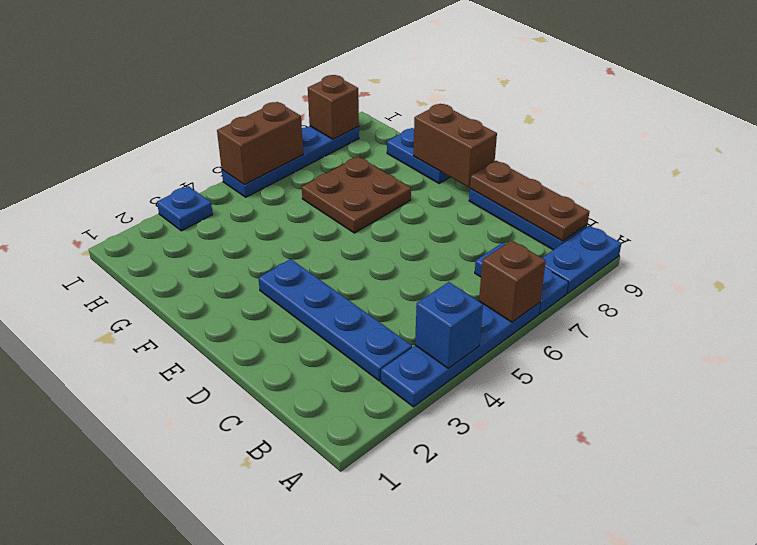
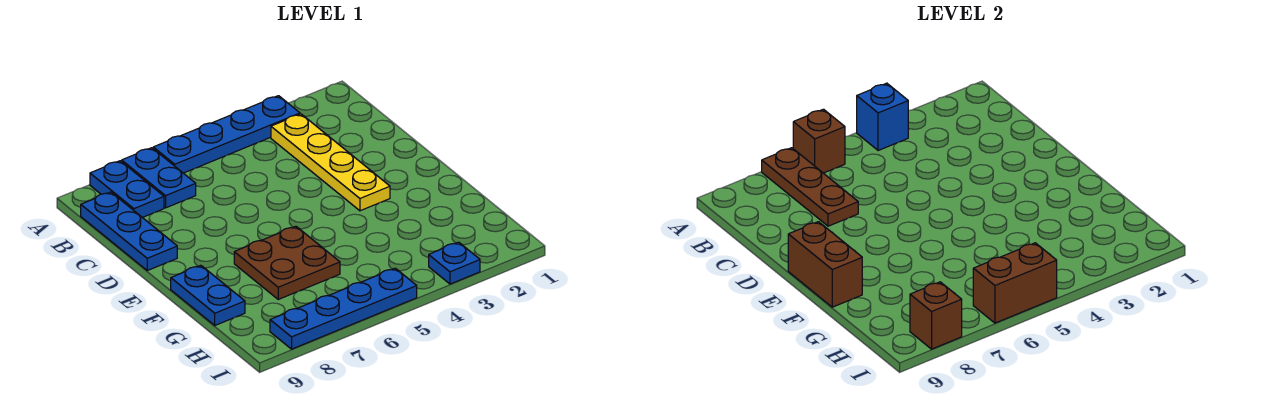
blue plate A8:A9 level 1 -> blue plate A8:B8 level 1
blue plate B3:E3 level 1 -> yellow plate B3:E3 level 1
brown plate B9:D9 level 2 -> brown plate A7:C7 level 2

